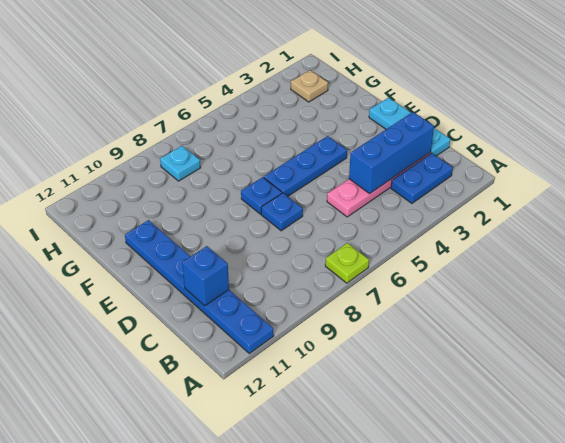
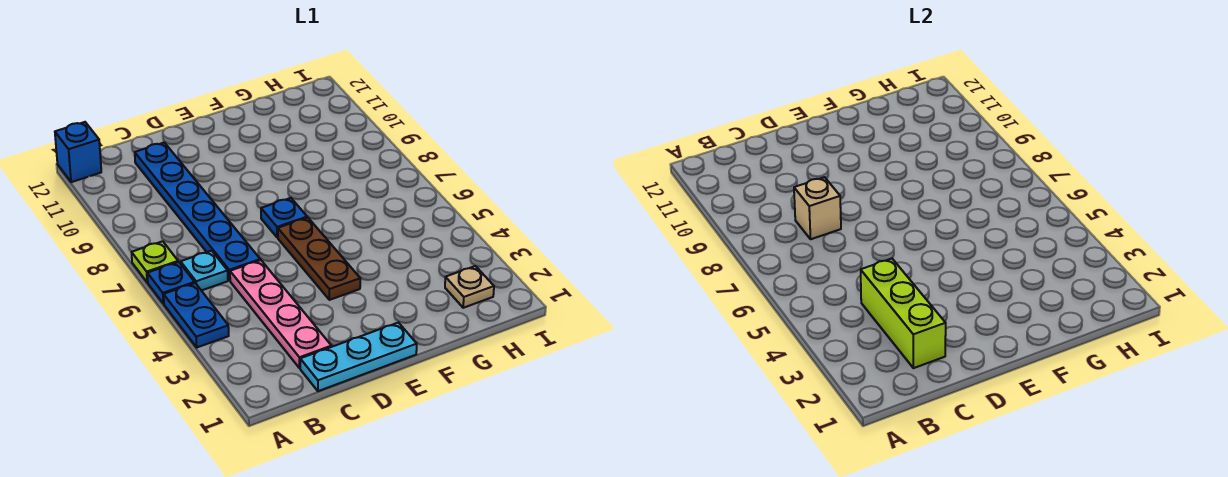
blue plate A11:F11 level 1 -> blue plate C6:C11 level 1
blue plate B2:B3 level 1 -> blue plate A4:A5 level 1
blue brick C2:C4 level 2 -> lime brick C2:C4 level 2
none -> tan brick C8 level 2
blue brick C11 level 2 -> blue brick A12 level 1
blue plate D7 level 1 -> blue plate A6 level 1
blue plate E4:E6 level 1 -> brown plate E4:E6 level 1
cyan plate H8 level 1 -> cyan plate B6 level 1

